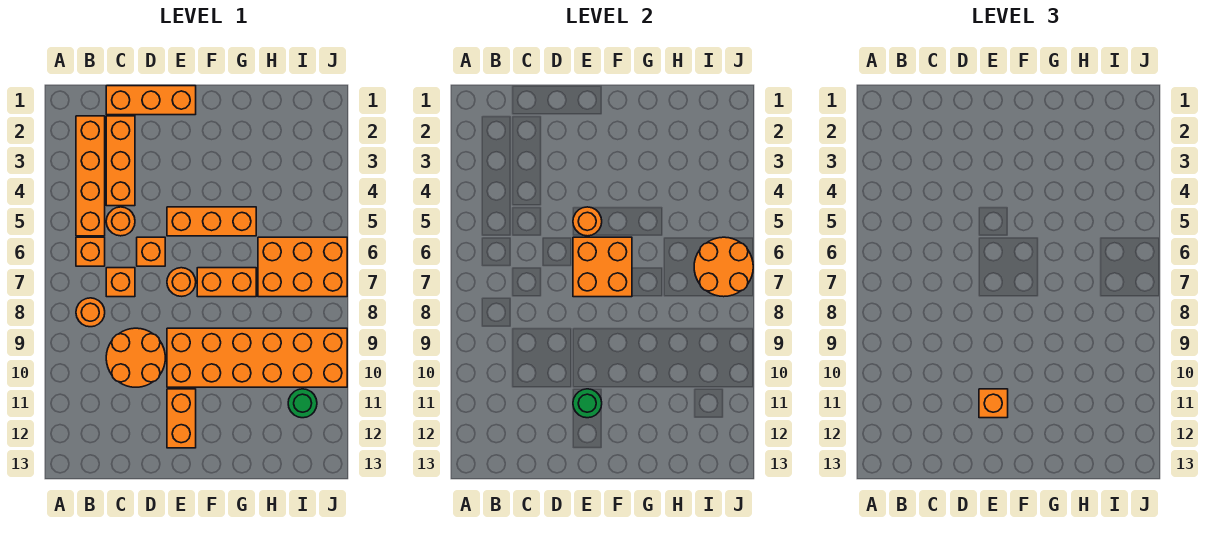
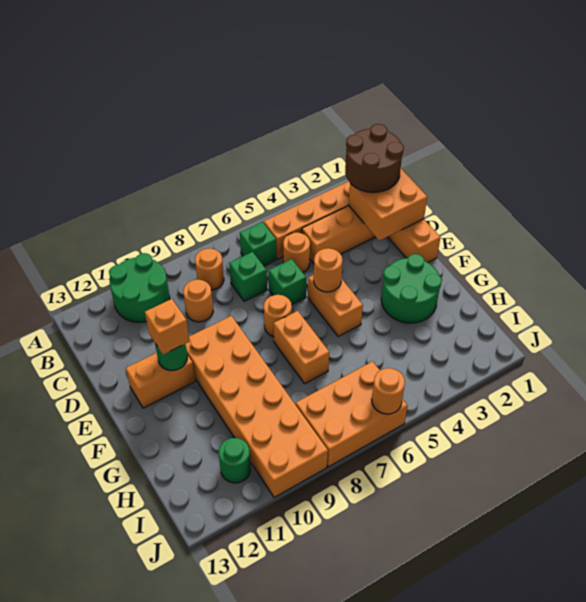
none -> green round brick A10:B11 level 1
none -> brown round brick B1:C2 level 3
orange brick B6 level 1 -> green brick B6 level 1
orange brick C7 level 1 -> green brick C7 level 1
orange round brick C9:D10 level 1 -> orange round brick C9 level 1
orange brick D6 level 1 -> green brick D6 level 1
orange brick E5:G5 level 1 -> orange brick E5:F5 level 1
orange brick E6:F7 level 2 -> orange brick C1:D2 level 2
none -> green round brick F2:G3 level 1
orange brick H6:J7 level 1 -> orange brick I6:J8 level 1
orange round brick I6:J7 level 2 -> orange round brick J6 level 2

